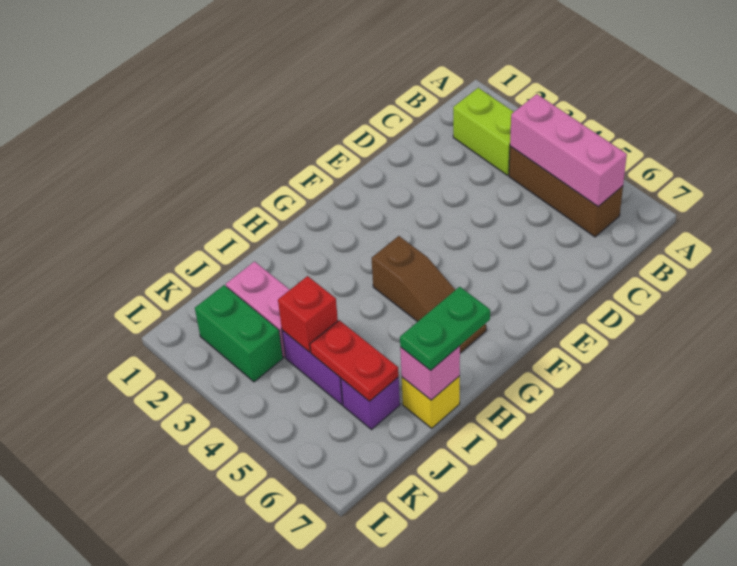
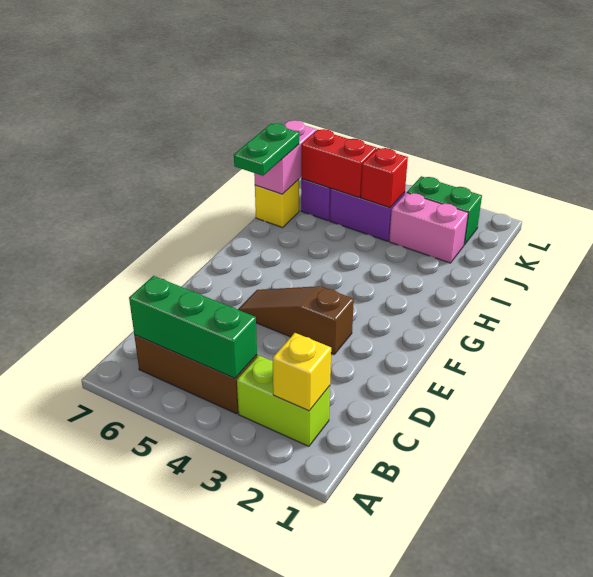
none -> yellow brick B2 level 2
pink brick B4:B6 level 2 -> green brick B4:B6 level 2
brown slope G4:G6 level 1 top 4 -> brown slope E3:E5 level 1 top 3
pink brick I7 level 2 -> pink brick I7:J7 level 2
red plate J5:J6 level 2 -> red brick J5:J6 level 2

